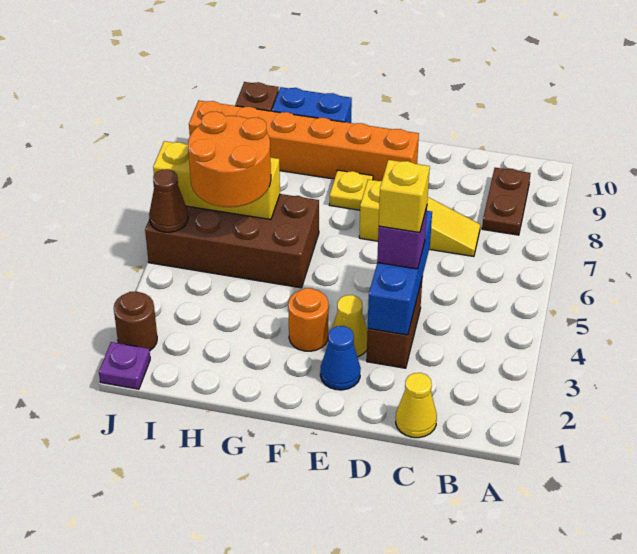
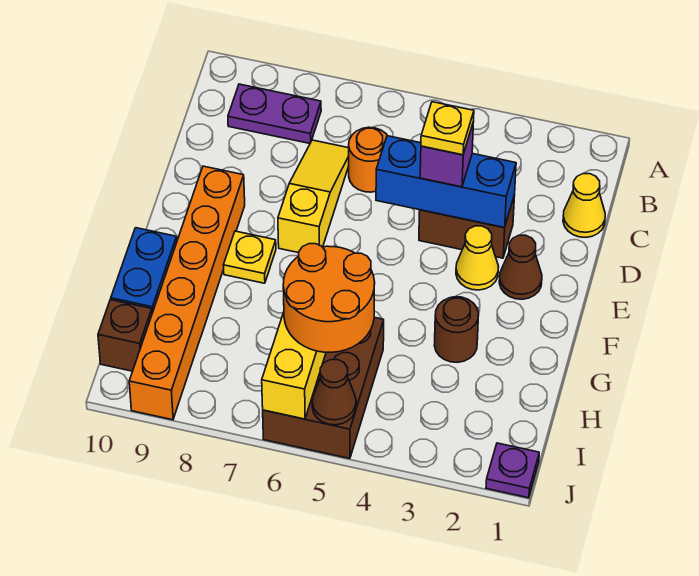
brown plate B8:B9 level 1 -> purple plate B8:B9 level 1
yellow brick D4 level 4 -> yellow plate D4 level 4
blue cone E2 level 1 -> brown cone E2 level 1
orange round brick F3 level 1 -> orange round brick C6 level 1
brown brick G5:J6 level 1 -> brown brick H5:J6 level 1
brown round brick J2 level 1 -> brown round brick G3 level 1

